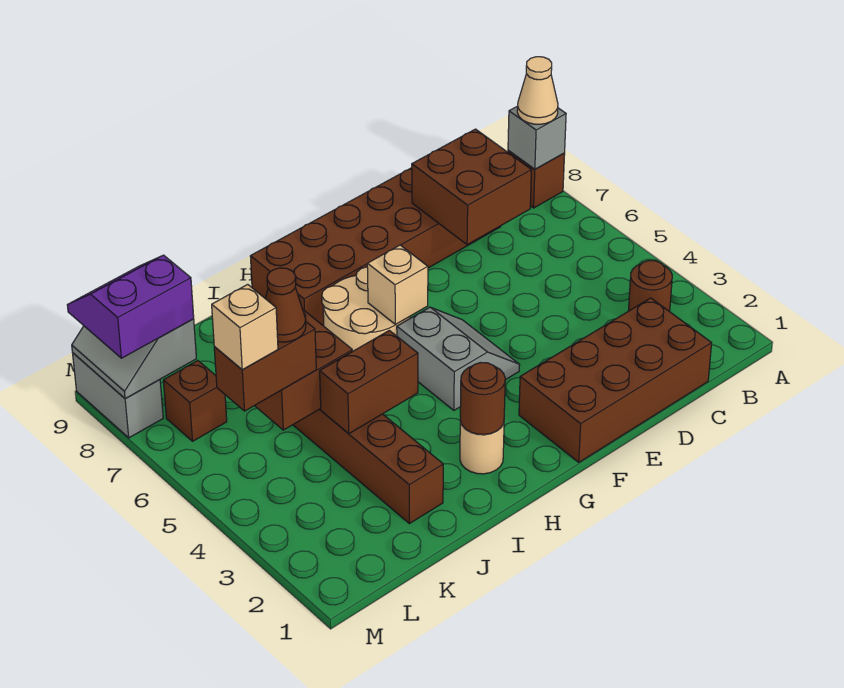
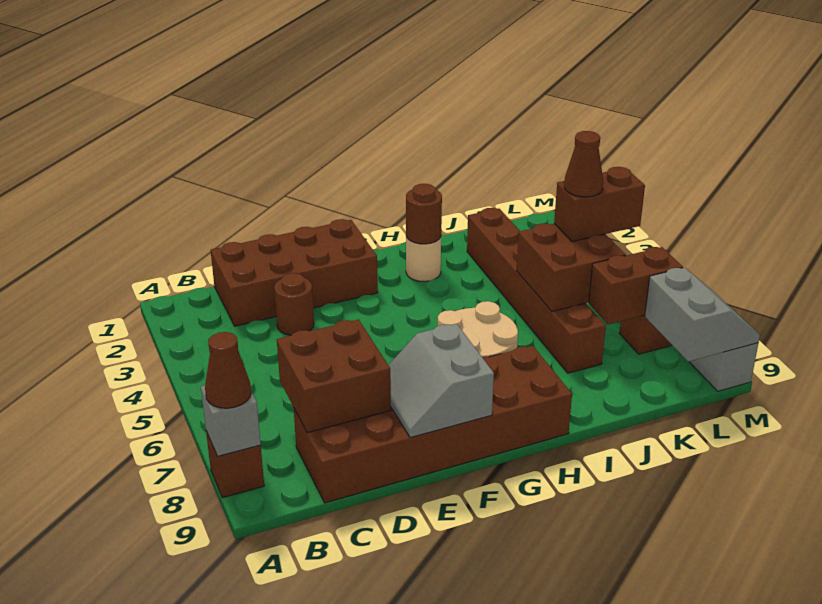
tan cone A8 level 3 -> brown cone A8 level 3
brown round brick B3 level 1 -> brown round brick D3 level 1
grey slope F4:G5 level 1 top G -> grey slope E8:F9 level 2 top F
tan brick G6 level 2 -> none
brown brick I4:J4 level 2 -> brown brick K7:L7 level 2
tan brick L5 level 4 -> none
purple slope L8:M9 level 3 top 8 -> none

